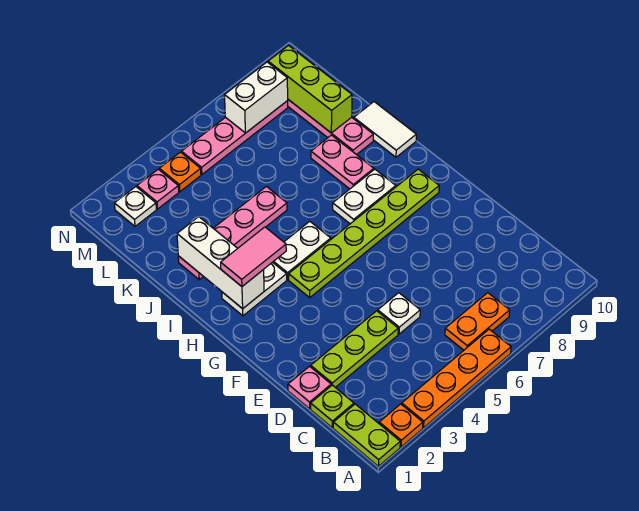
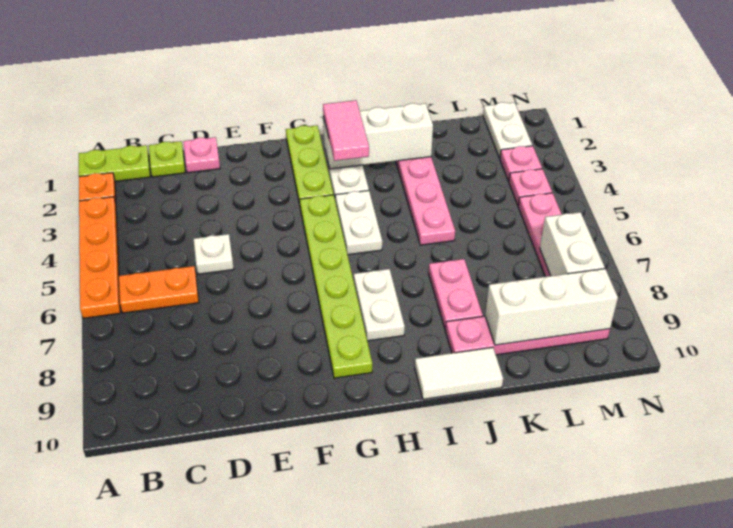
orange plate B6:B7 level 1 -> orange plate B6:C6 level 1
lime plate D2:D4 level 1 -> lime plate G1:G3 level 1
pink plate I8:J8 level 1 -> pink plate J7:J8 level 1
lime brick K9:M9 level 2 -> white brick K9:M9 level 2
white plate M2 level 1 -> white plate M1:M2 level 1
orange plate M4 level 1 -> pink plate M4 level 1

